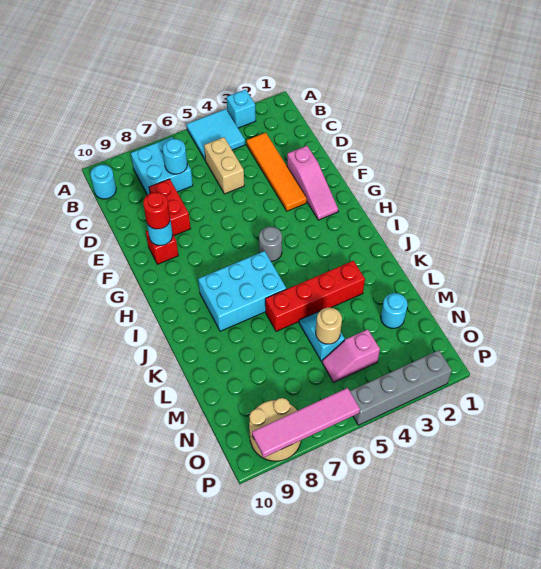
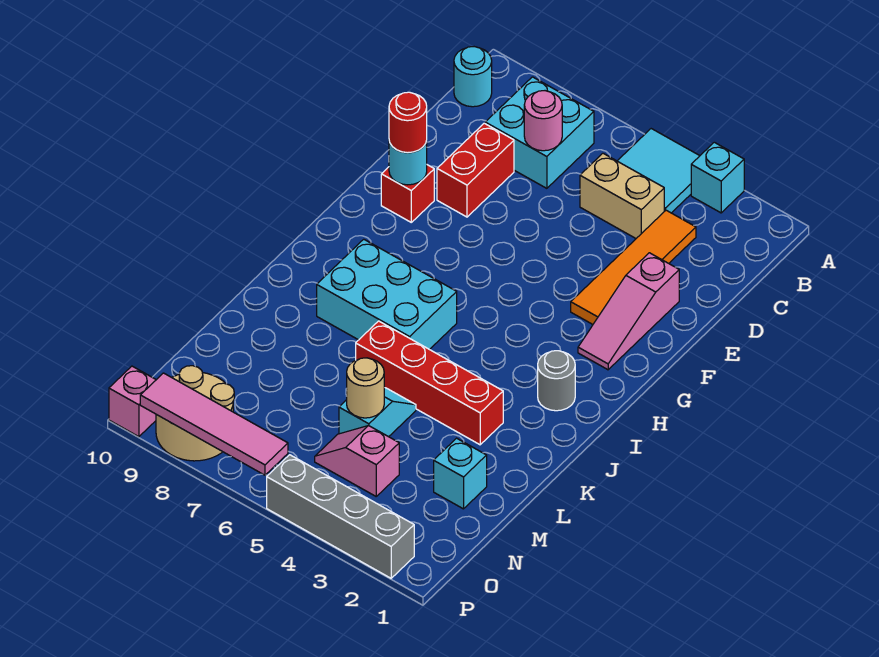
tan brick C5:D5 level 1 -> tan brick C4:C5 level 1
cyan round brick C7 level 2 -> pink round brick C7 level 2
grey round brick H5 level 1 -> grey round brick I2 level 1
cyan round brick M2 level 1 -> cyan brick M2 level 1
none -> pink brick P10 level 1

